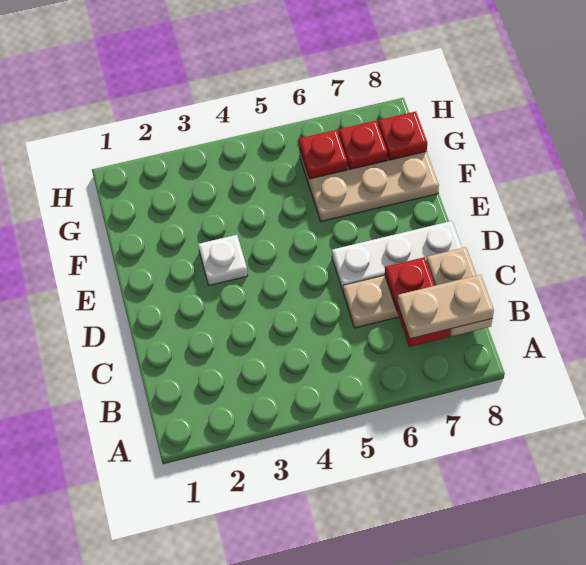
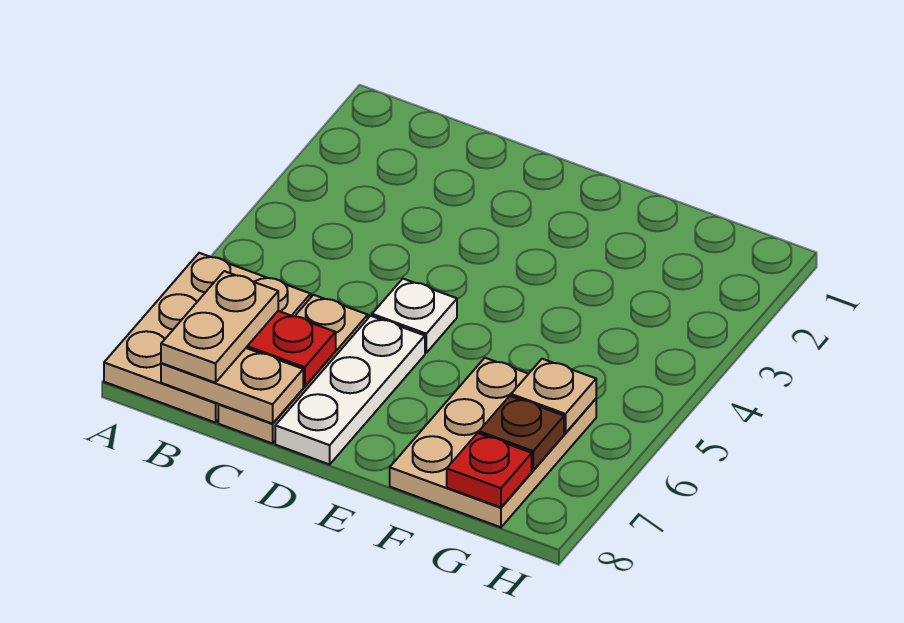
none -> tan plate A6:B8 level 1
white plate E3 level 1 -> white plate D5 level 1
red plate G6 level 2 -> tan plate G6 level 2
red plate G7 level 2 -> brown plate G7 level 2

